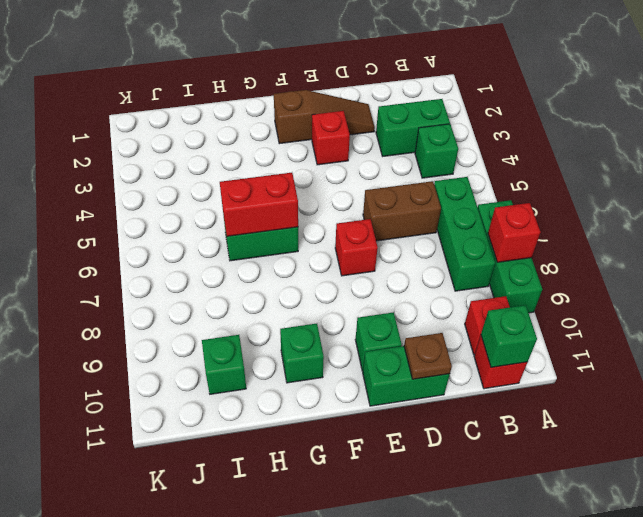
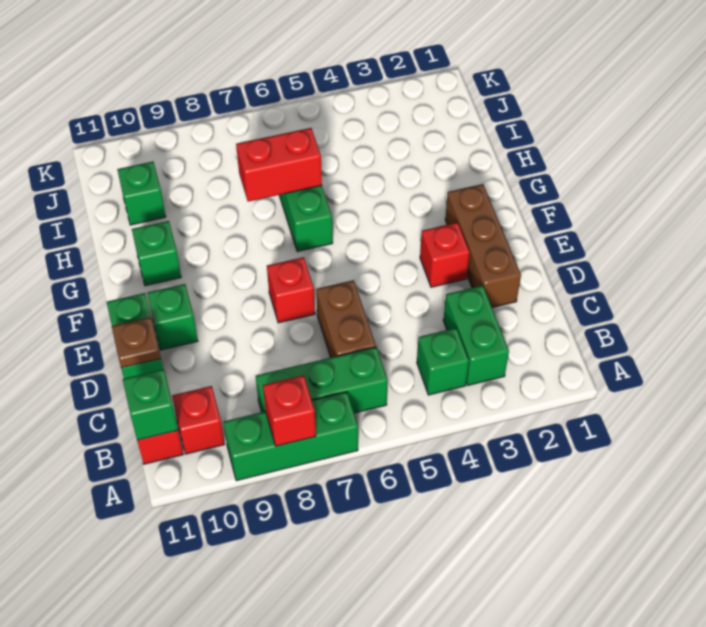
brown slope D2:F2 level 1 top F -> brown brick D2:F2 level 1
red brick G6:H6 level 2 -> red brick H6:H7 level 2

